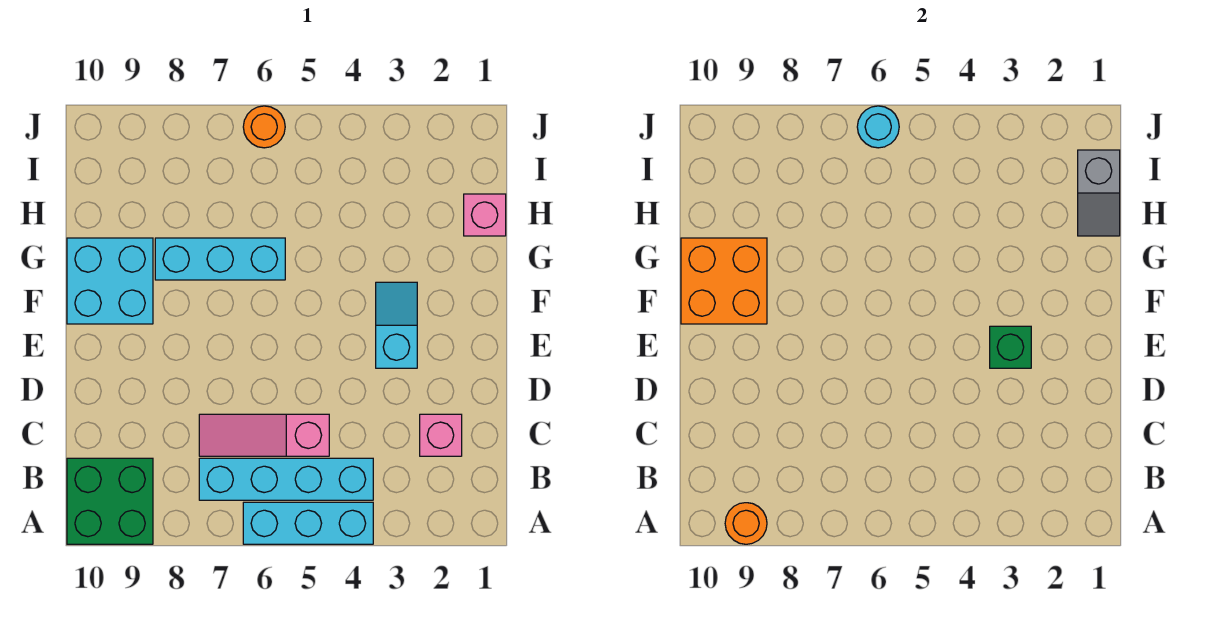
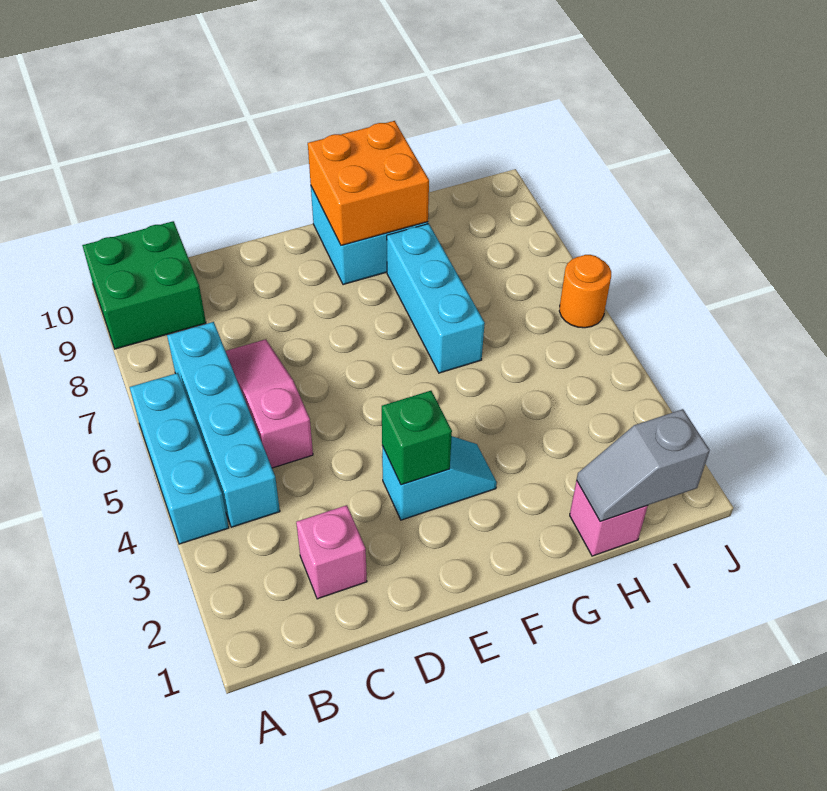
orange round brick A9 level 2 -> none
cyan round brick J6 level 2 -> none

